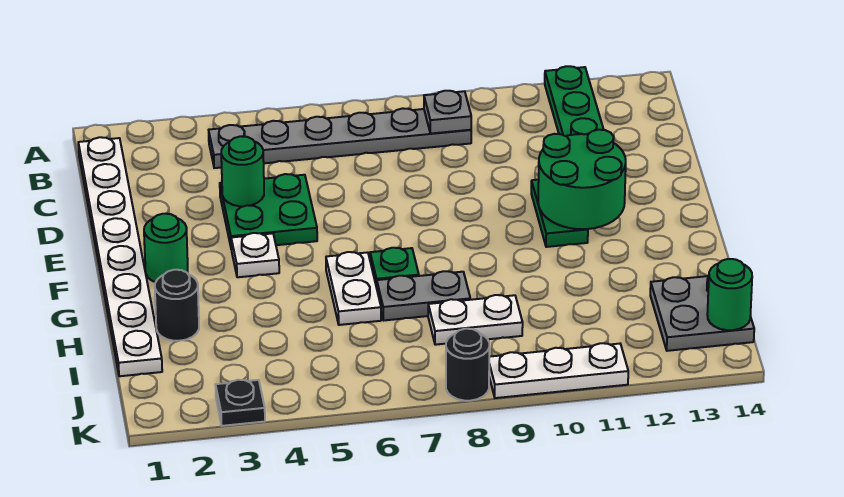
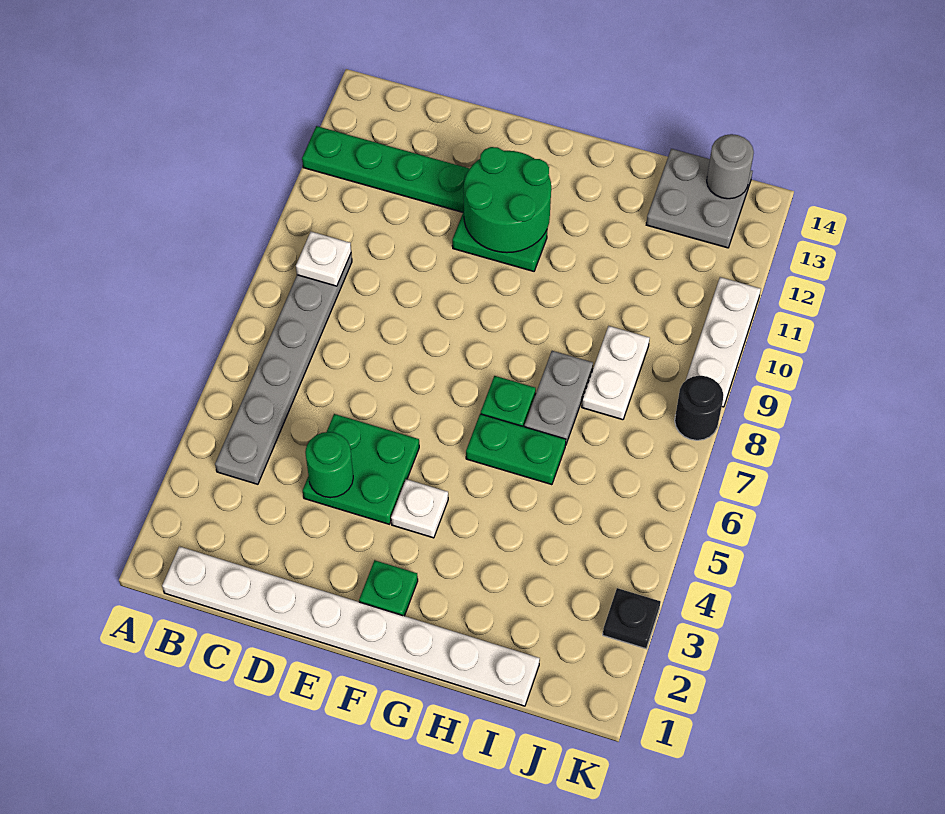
grey plate B9 level 2 -> white plate B9 level 2
green round brick F2 level 1 -> green plate F2 level 1
white plate G6:H6 level 1 -> green plate G6:H6 level 1
black round brick H2 level 1 -> none
green round brick J14 level 2 -> grey round brick J14 level 2

